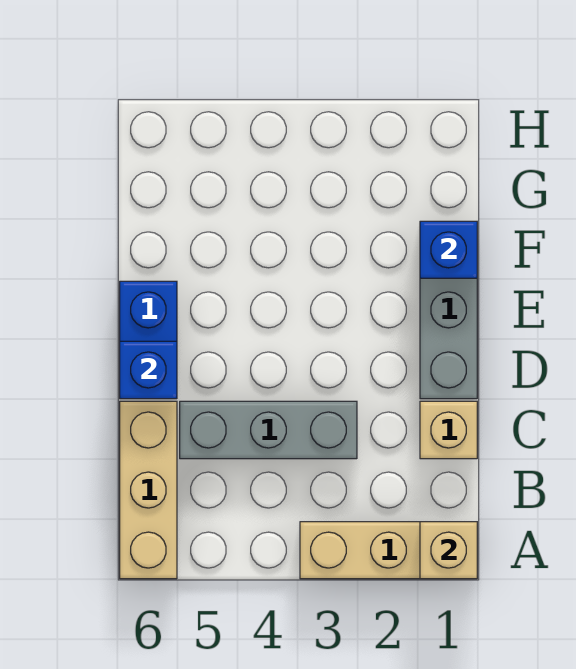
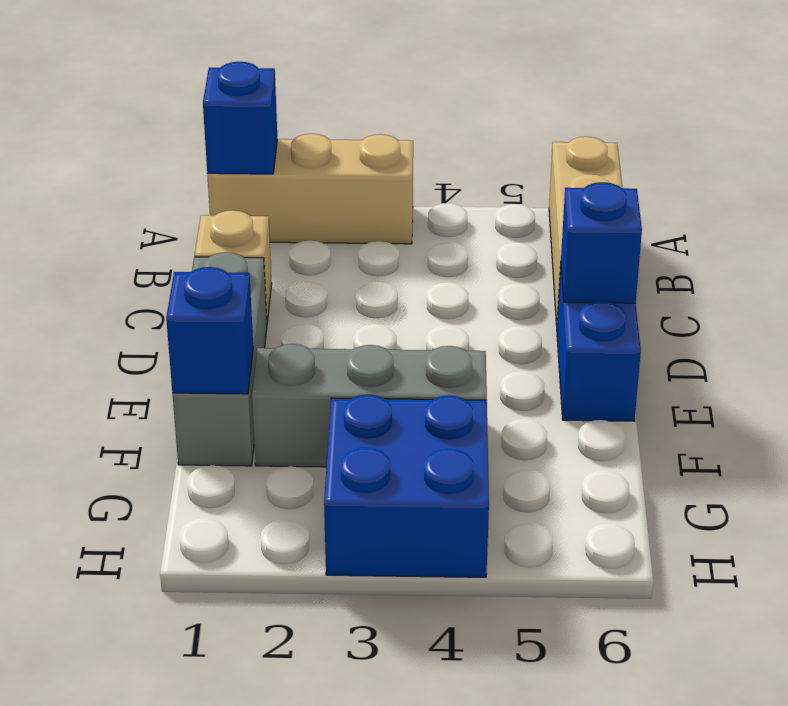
tan brick A1 level 2 -> blue brick A1 level 2
grey brick C3:C5 level 1 -> grey brick F2:F4 level 1
none -> blue brick G3:H4 level 1

